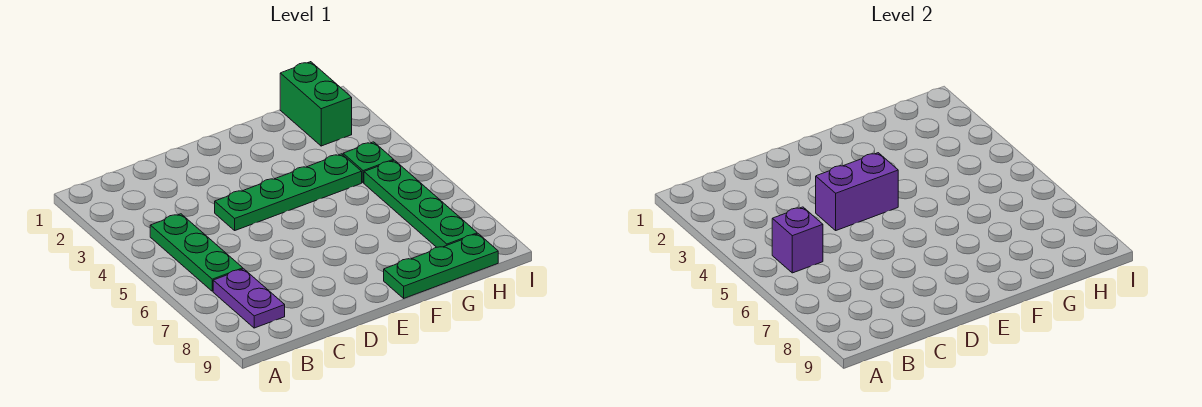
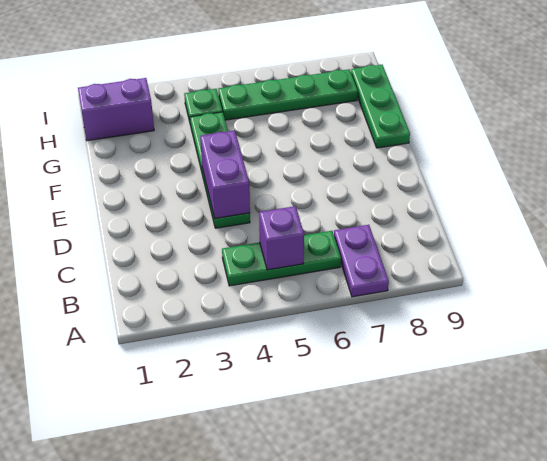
purple plate B7:B8 level 1 -> purple plate A7:B7 level 1
green brick H1:H2 level 1 -> purple brick H1:H2 level 1

